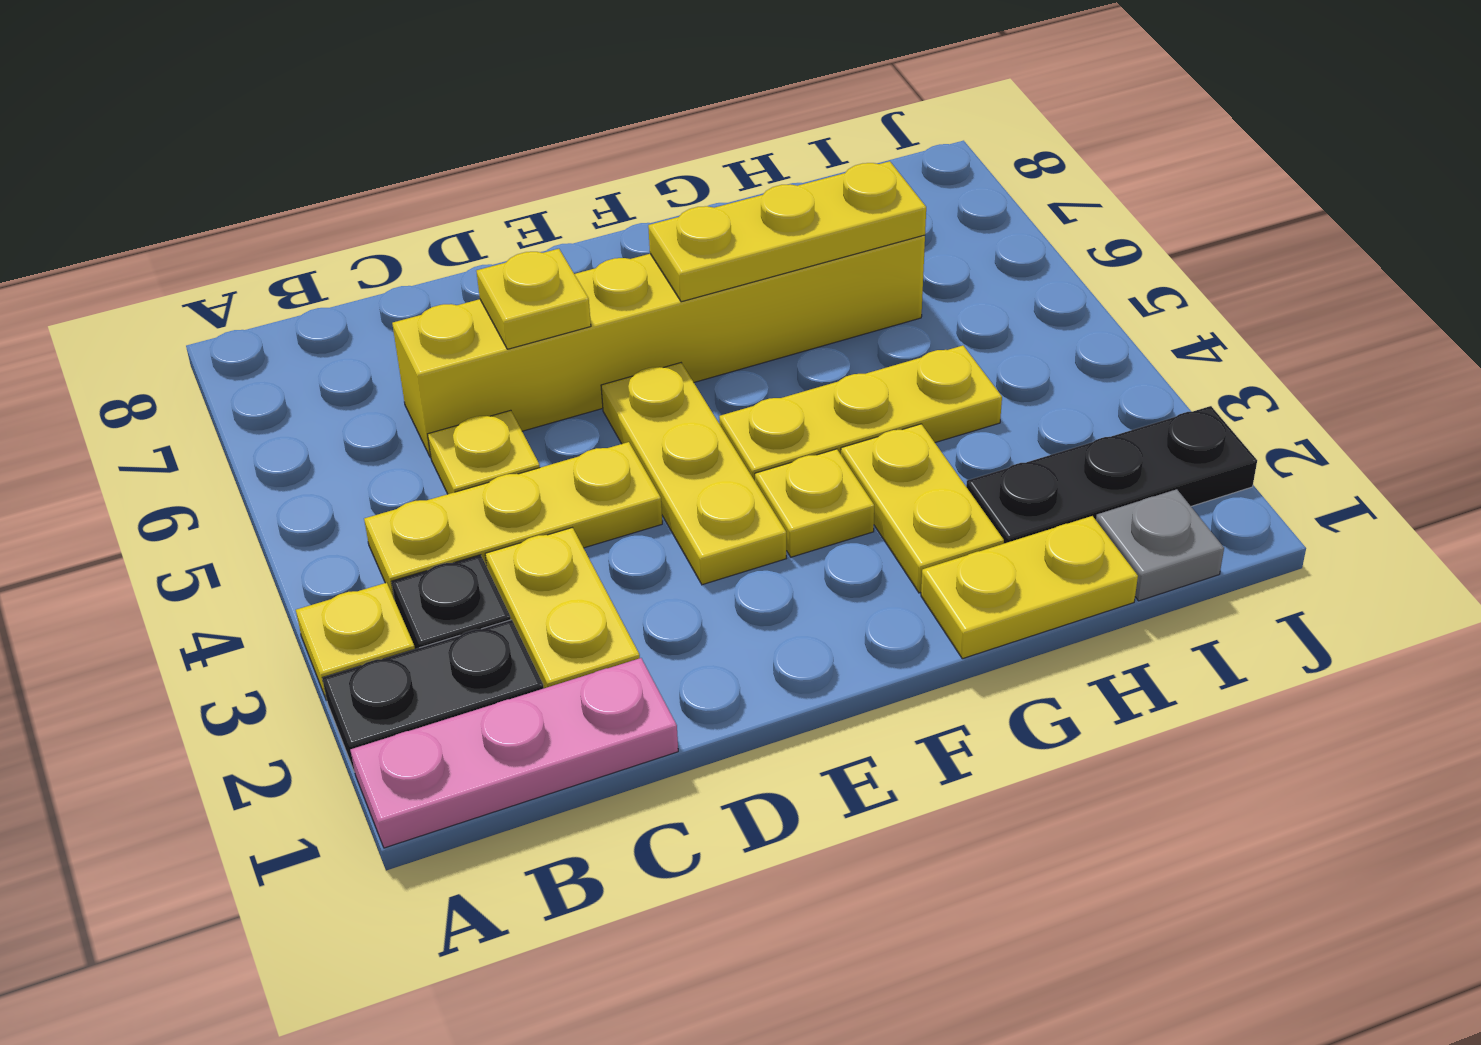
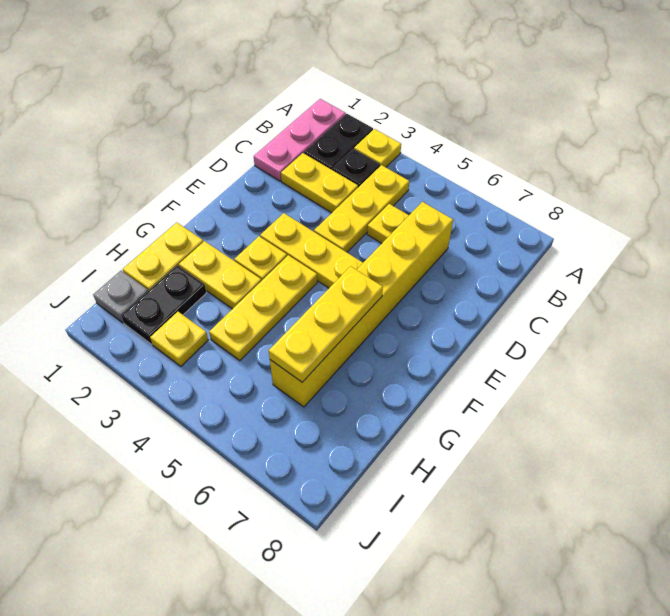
yellow plate D6 level 2 -> yellow plate I3 level 1
black plate H2:J2 level 1 -> black plate H2:I2 level 1

